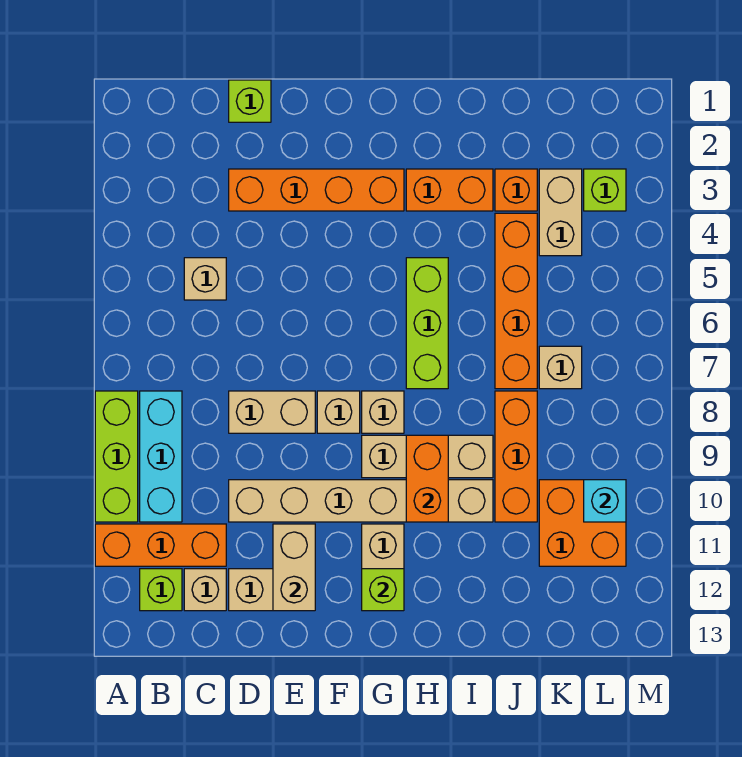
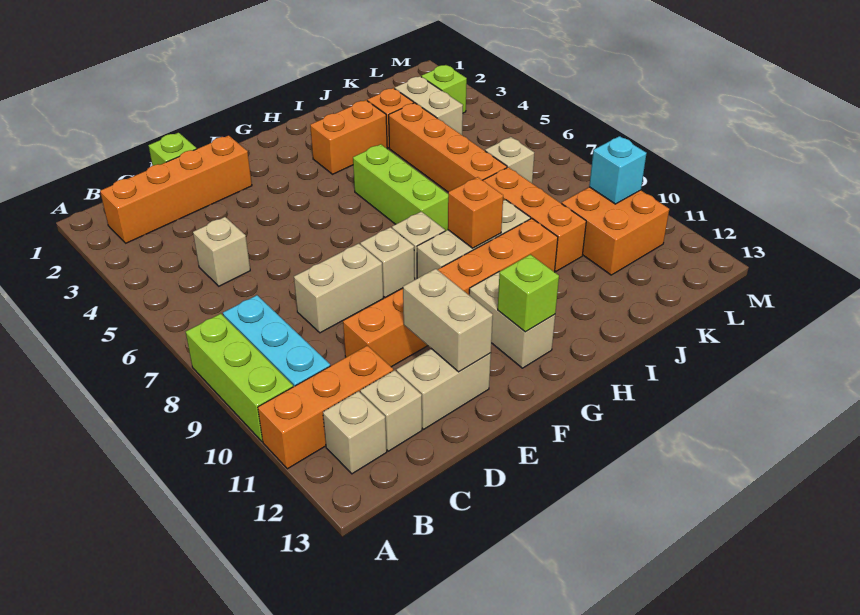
lime brick B12 level 1 -> tan brick B12 level 1
orange brick D3:G3 level 1 -> orange brick B2:E2 level 1
tan brick D10:I10 level 1 -> orange brick D10:I10 level 1
orange brick H9:H10 level 2 -> orange brick H9 level 2

